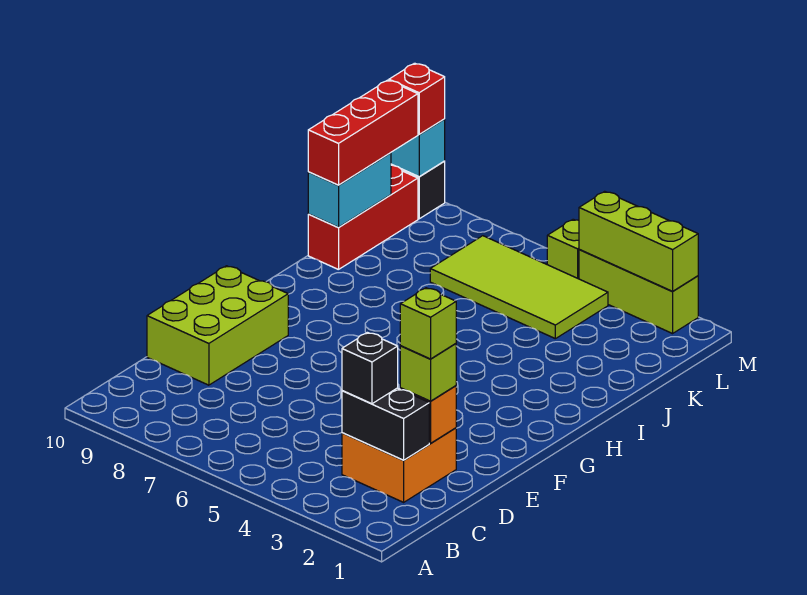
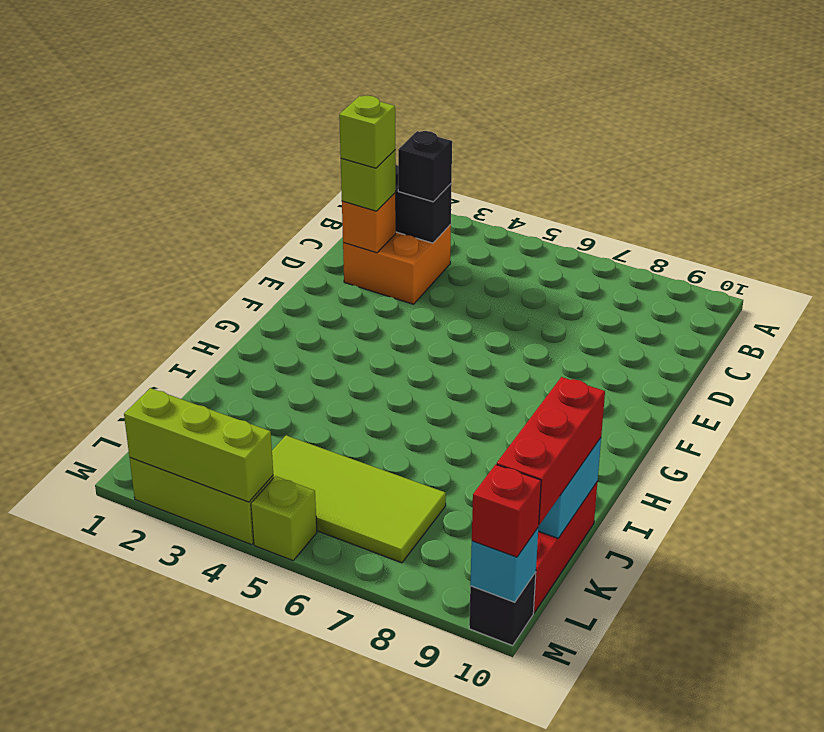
lime brick D9:F10 level 1 -> none

